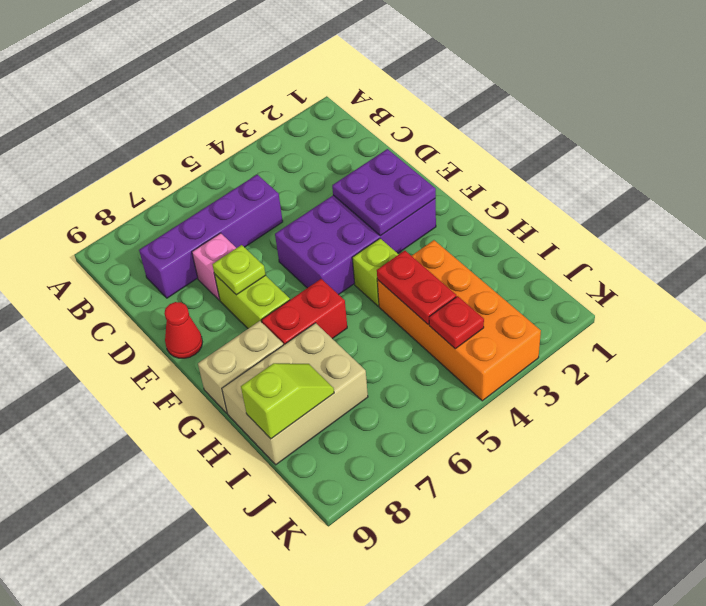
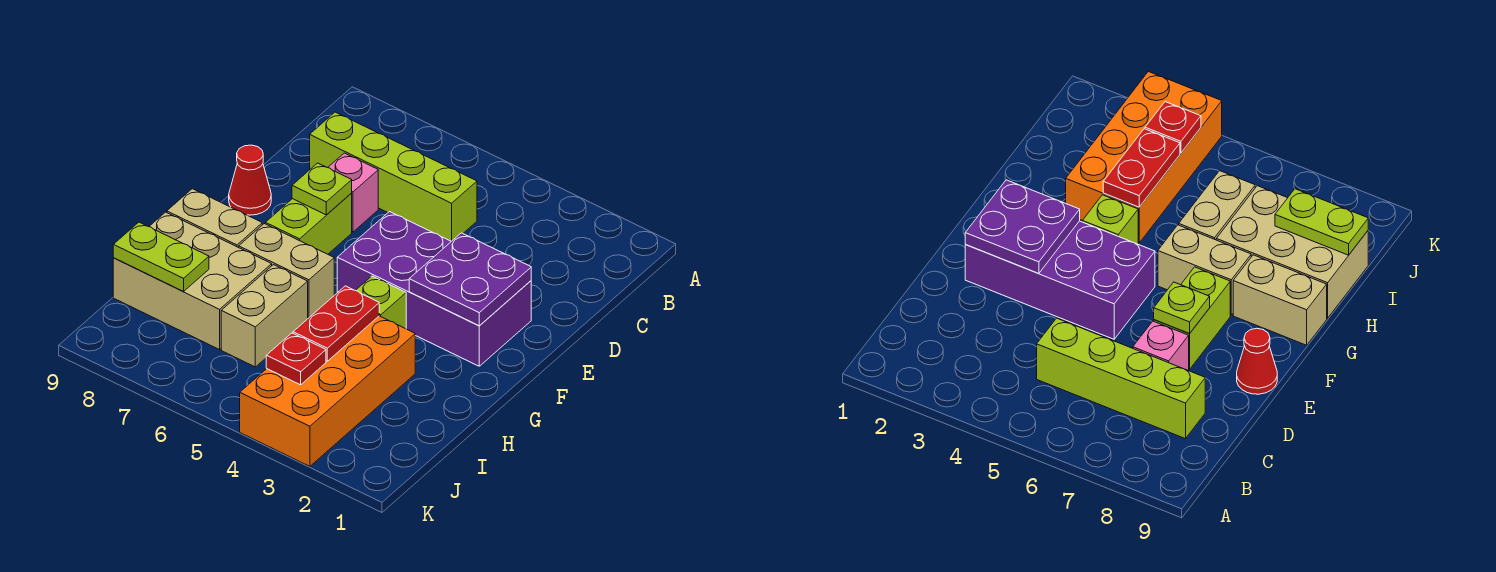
purple brick C5:C8 level 1 -> lime brick C5:C8 level 1
red brick G6:G7 level 1 -> tan brick G6:G7 level 1
none -> tan brick H6:I6 level 1
lime slope I8:I9 level 2 top 9 -> lime plate I8:I9 level 2

